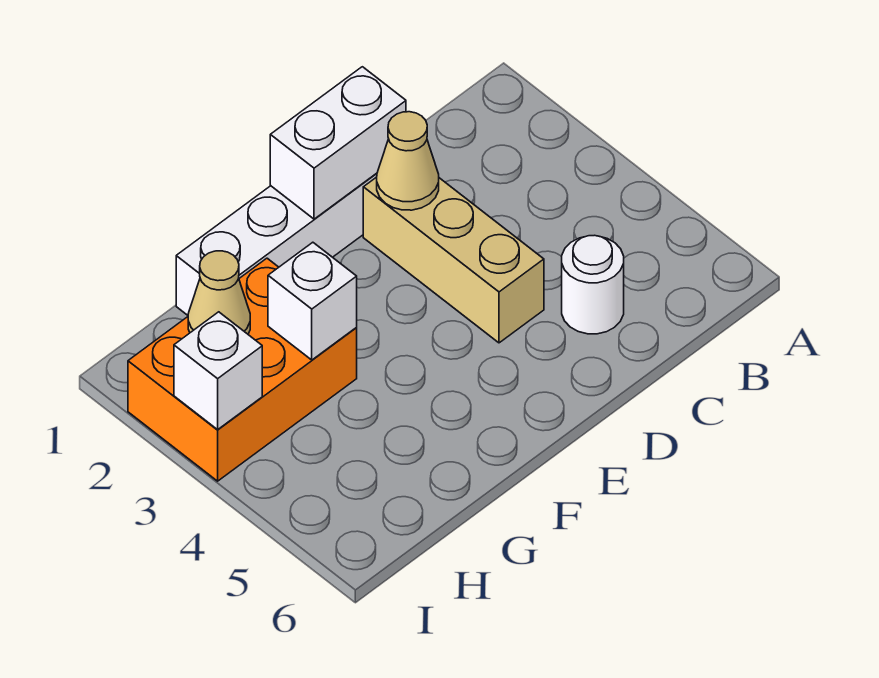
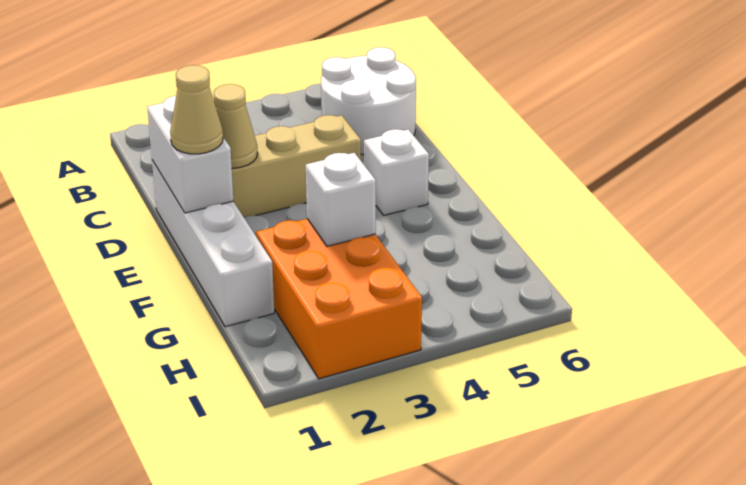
white round brick C5 level 1 -> white round brick B5:C6 level 1
tan cone H2 level 2 -> tan cone E1 level 3
white brick I3 level 2 -> white brick E5 level 1

